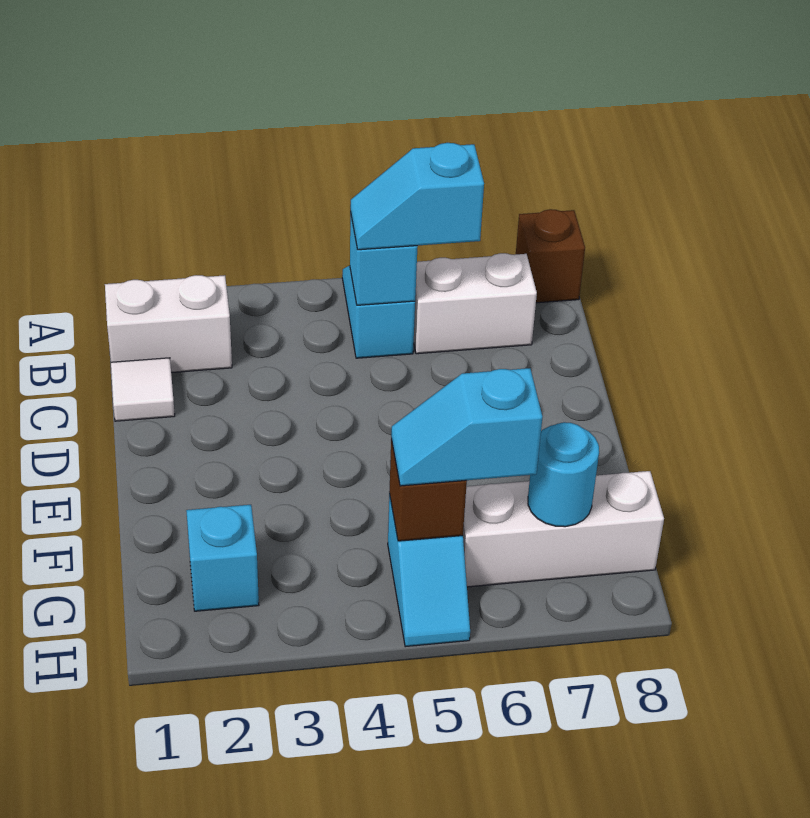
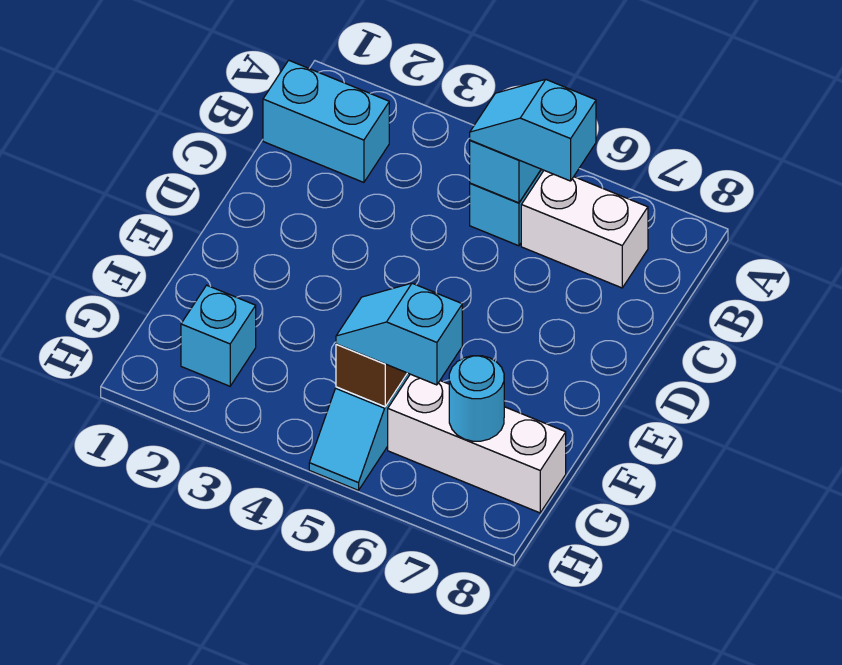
brown brick A8 level 1 -> none
white brick B1:B2 level 1 -> cyan brick B1:B2 level 1
white tile C1 level 1 -> none

